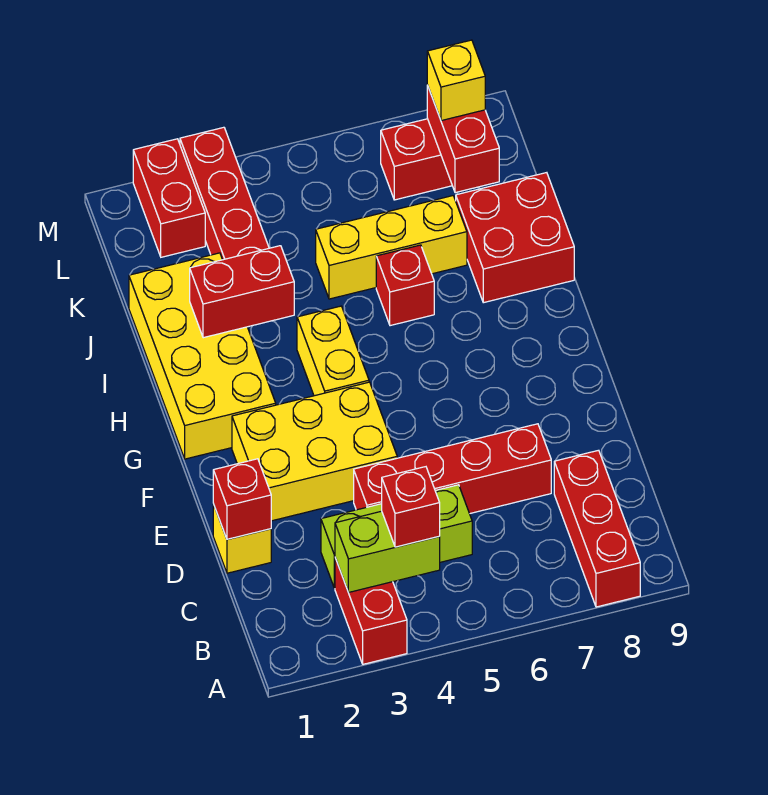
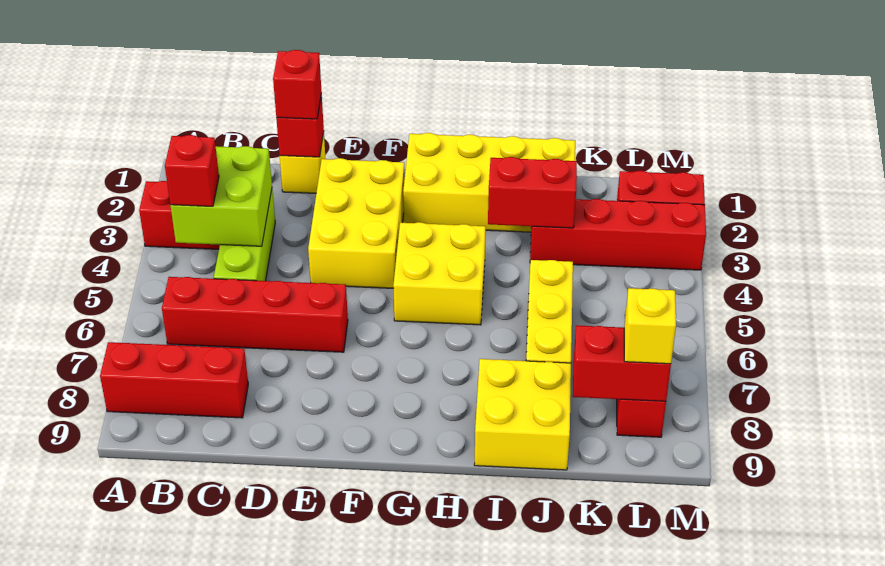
lime brick B3:B4 level 2 -> lime brick B3:C4 level 2
red brick D4:D7 level 1 -> red brick B6:E6 level 1
yellow brick G4:H4 level 1 -> yellow brick G4:H5 level 1
red brick I2:I3 level 2 -> red brick I3:J3 level 2
red brick I6 level 1 -> red brick D1 level 3
red brick I8:J9 level 1 -> yellow brick I8:J9 level 1

